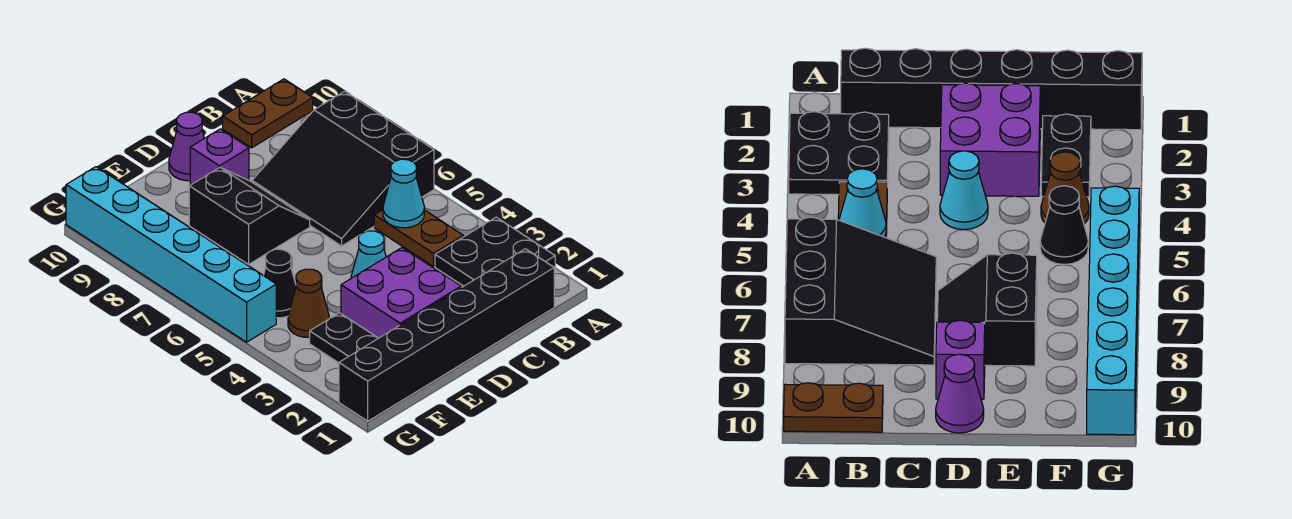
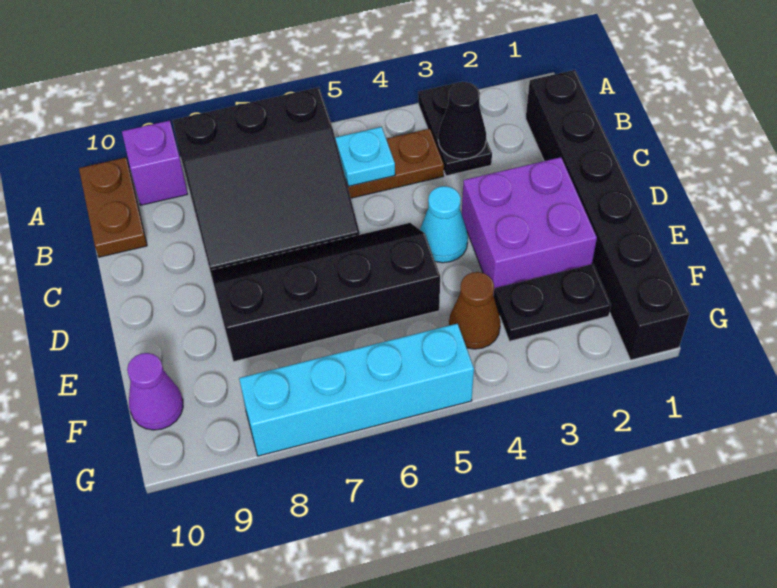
black plate A2:B3 level 1 -> black plate A3:B3 level 1
cyan cone B5 level 2 -> cyan plate B5 level 2
black slope D7:E8 level 1 top E -> black slope D5:E8 level 1 top E
purple brick D9 level 1 -> purple brick A9 level 1
purple cone D10 level 1 -> purple cone F10 level 1
black cone F5 level 1 -> black cone B3 level 2
cyan brick G5:G10 level 1 -> cyan brick G5:G8 level 1

